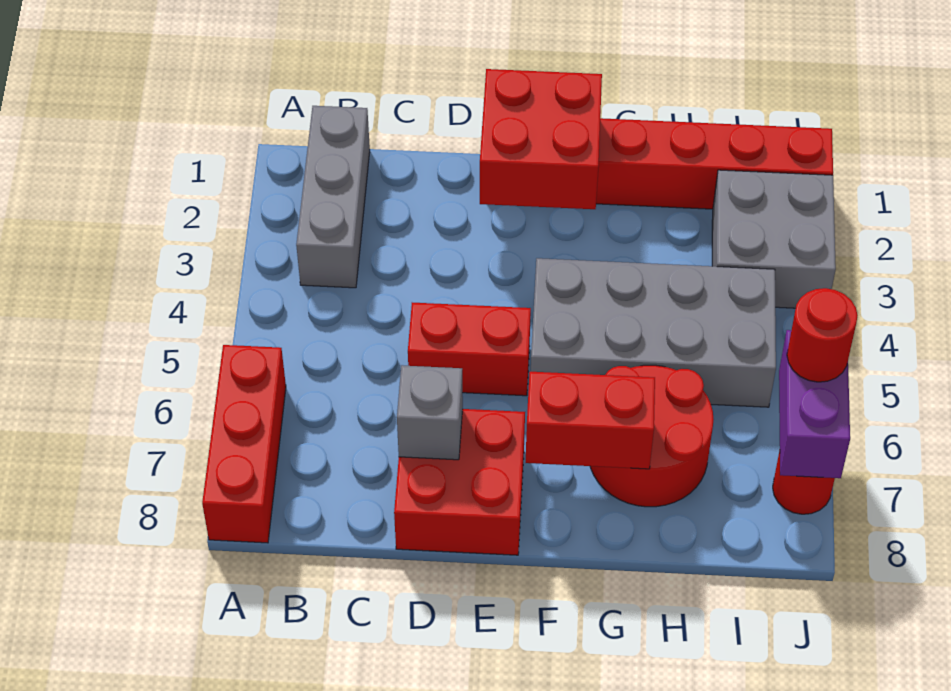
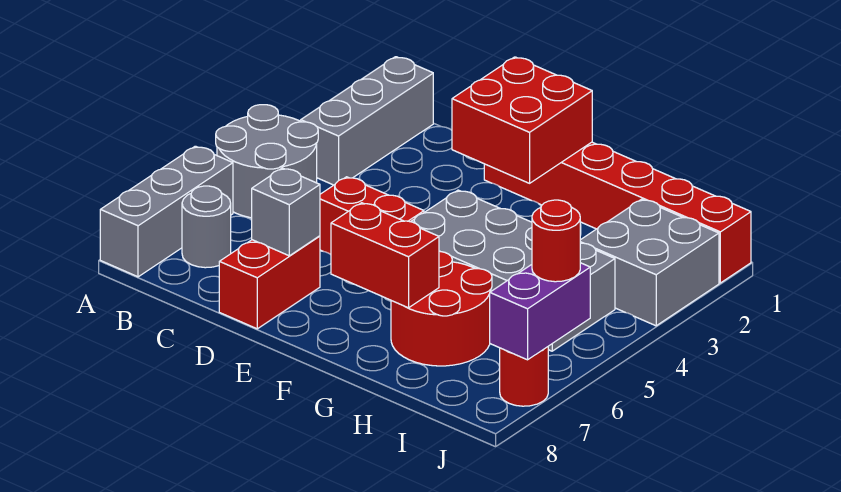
none -> grey round brick A4:B5 level 1
red brick A6:A8 level 1 -> grey brick A6:A8 level 1
none -> grey round brick B7 level 1
red brick D7:E8 level 1 -> red brick D7:D8 level 1

